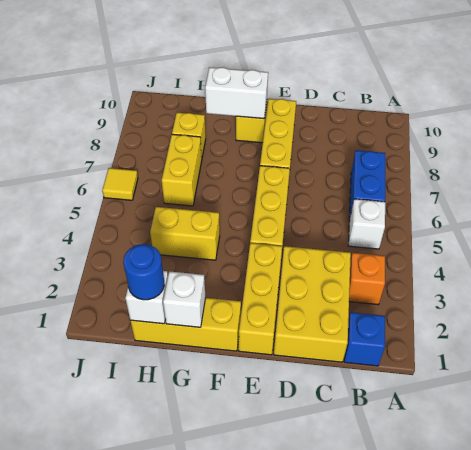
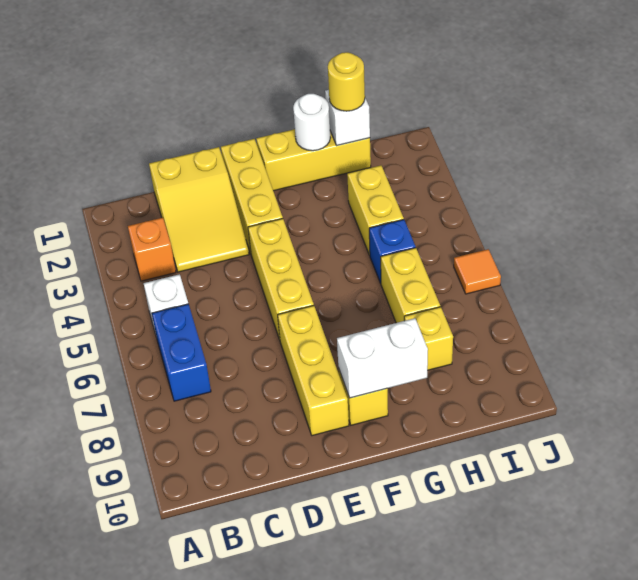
blue brick B1 level 1 -> blue brick H5 level 1
yellow brick C1:D3 level 1 -> yellow slope C1:D3 level 1 top 1
white brick G1 level 2 -> white round brick G1 level 2
yellow brick G4:H4 level 1 -> yellow brick H3:H4 level 1
blue round brick H1 level 3 -> yellow round brick H1 level 3
yellow tile J6 level 1 -> orange tile J6 level 1

